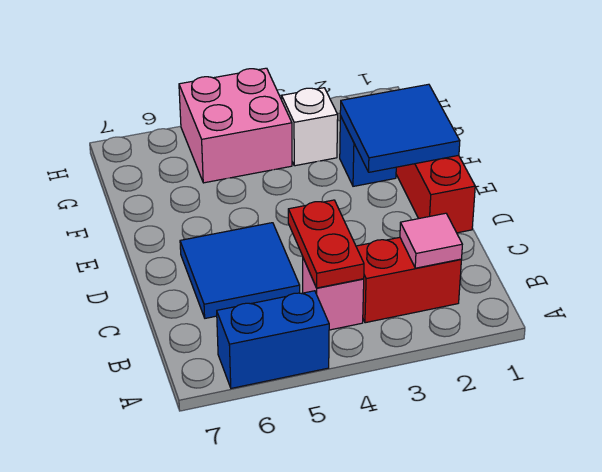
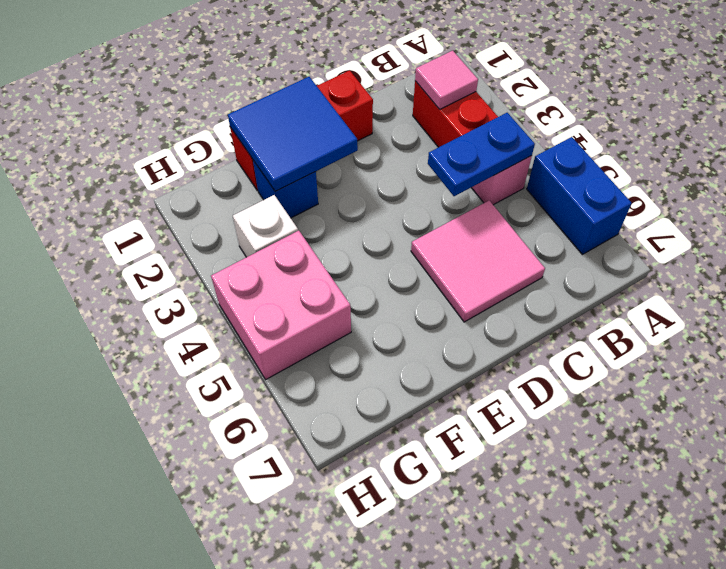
red plate B4:C4 level 2 -> blue plate B4:C4 level 2
blue tile C5:D6 level 1 -> pink tile C5:D6 level 1

